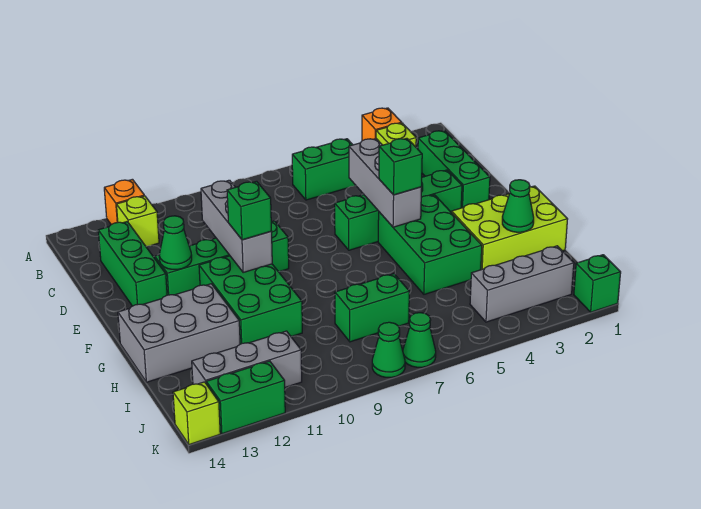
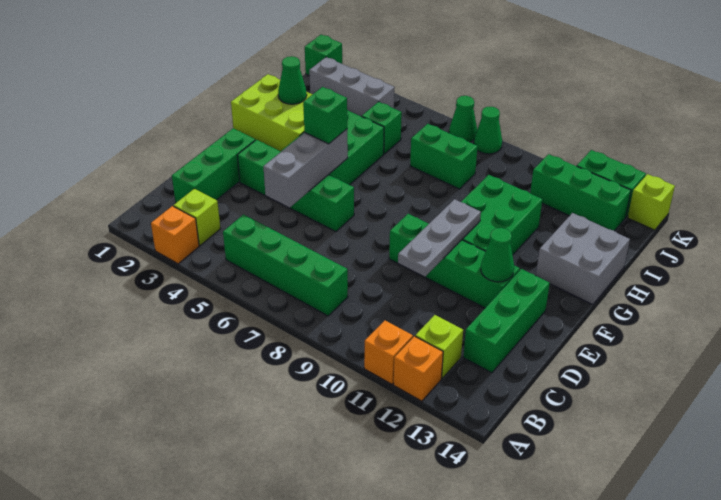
none -> orange brick A11 level 1
green brick B5:B6 level 1 -> green brick B5:B8 level 1
grey brick D10:F10 level 2 -> grey plate D10:F10 level 2
green brick F10 level 3 -> green brick I5 level 1
grey brick G12:H14 level 1 -> grey brick G13:H14 level 1
grey brick J11:J13 level 1 -> green brick J11:J13 level 1

